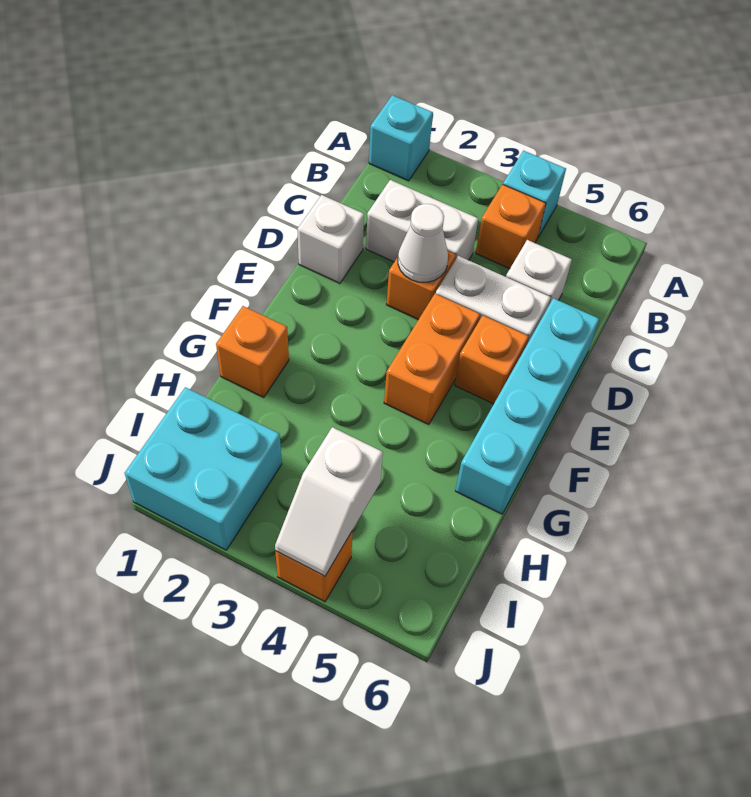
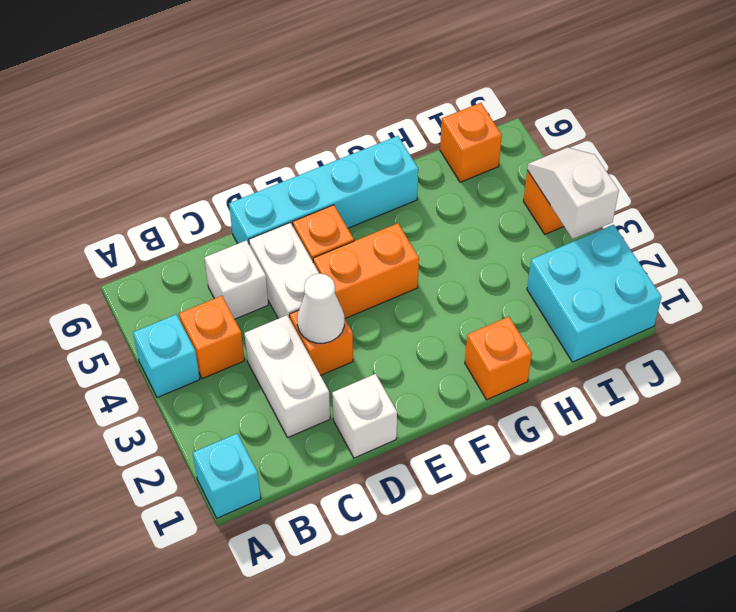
white slope I4:J4 level 2 top I -> white slope J3:J4 level 2 top 3
none -> orange brick I6 level 1

